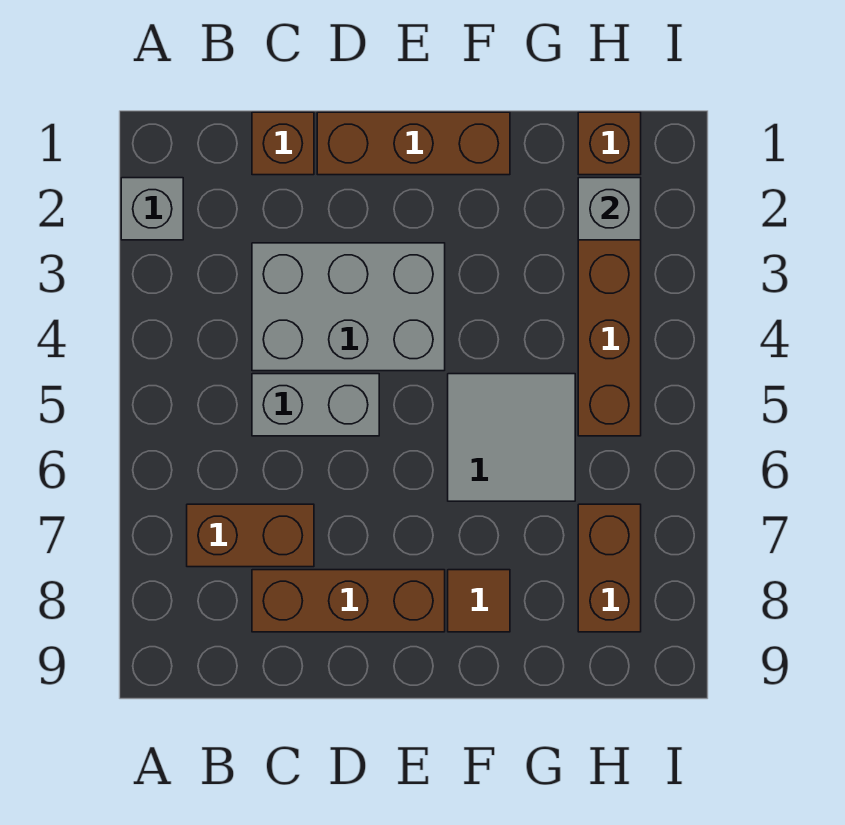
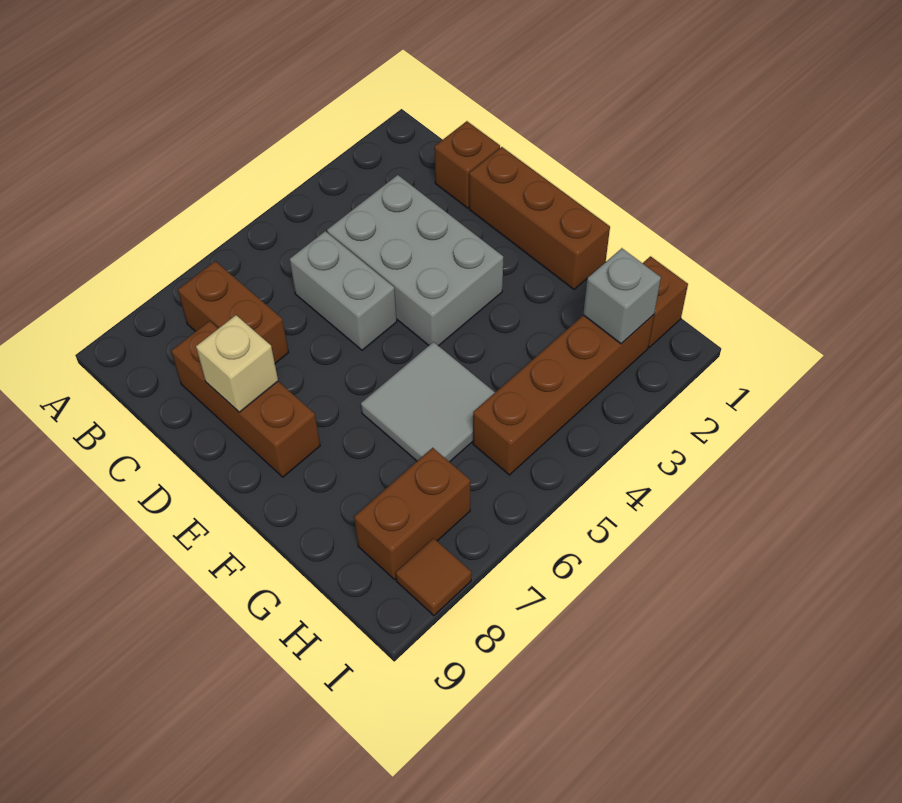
grey brick A2 level 1 -> none
none -> tan brick D8 level 2
brown tile F8 level 1 -> brown tile I8 level 1

